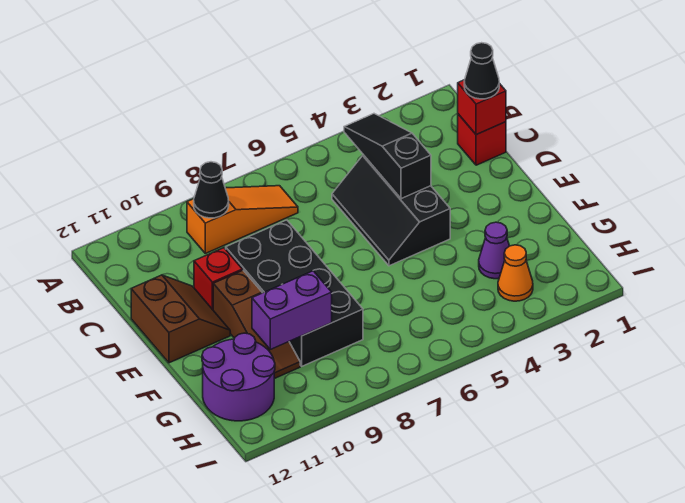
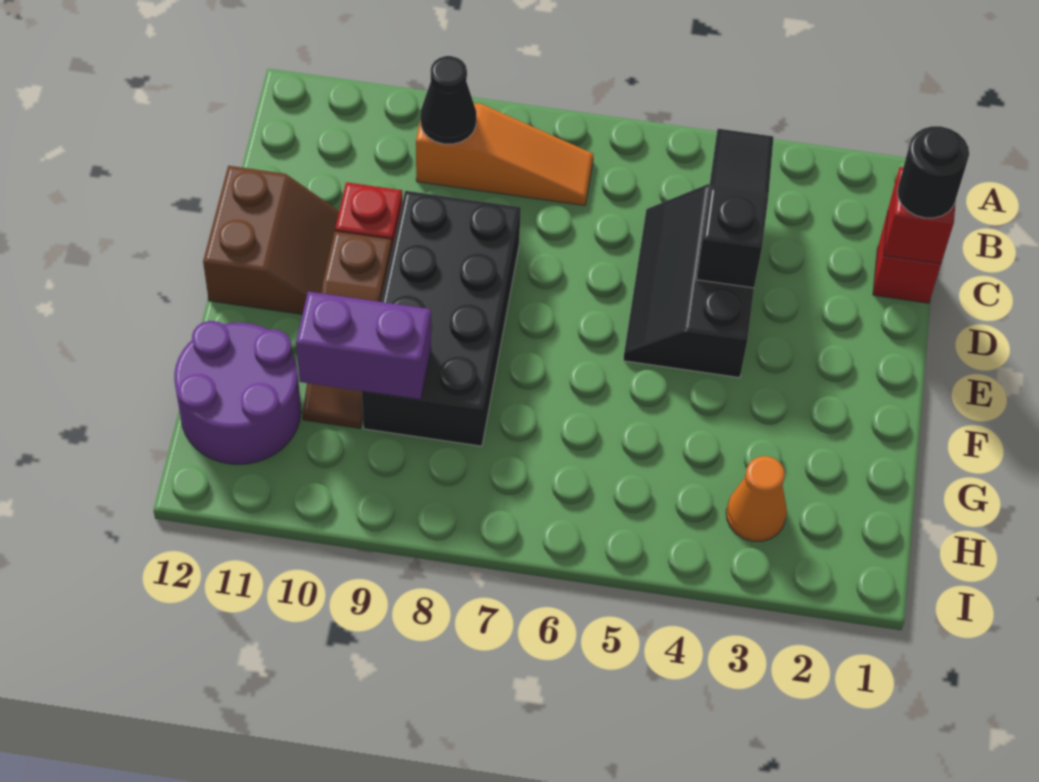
black cone C1 level 3 -> black round brick C1 level 3
purple cone G3 level 1 -> none

